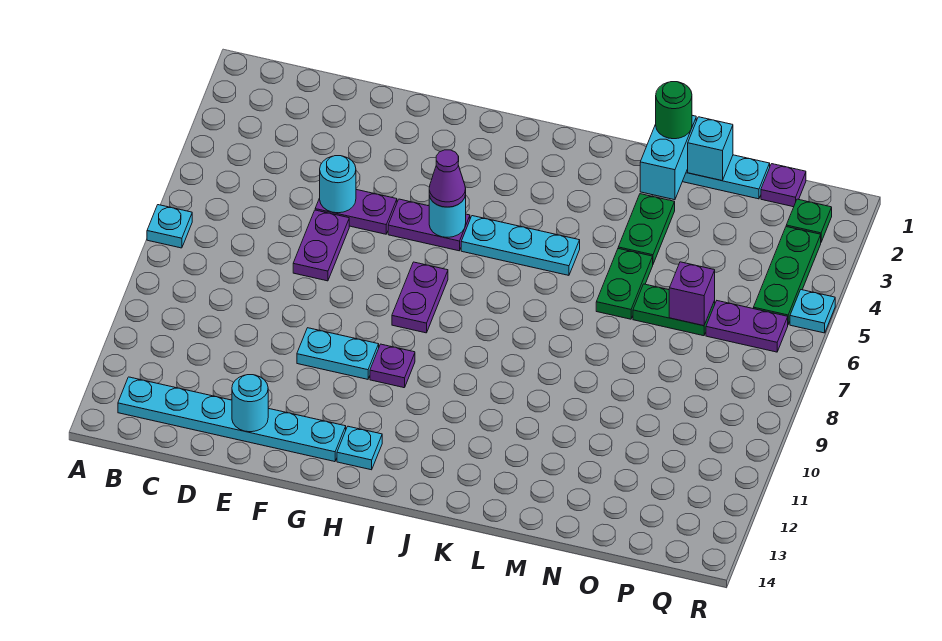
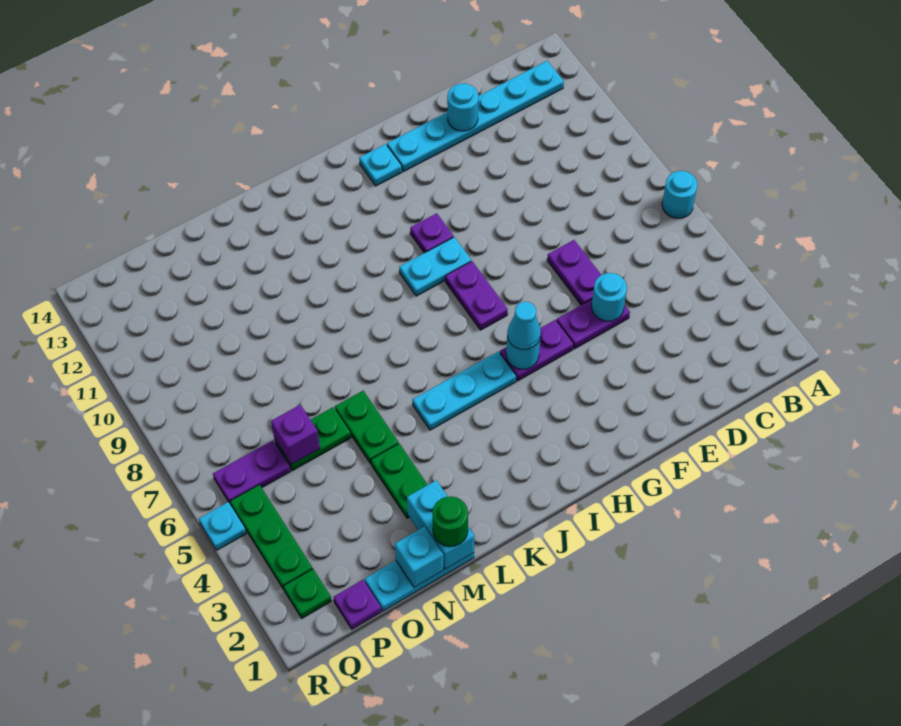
cyan plate A7 level 1 -> cyan round brick A7 level 1
cyan plate F10:G10 level 1 -> cyan plate H9:I9 level 1
purple cone H5 level 3 -> cyan cone H5 level 3

